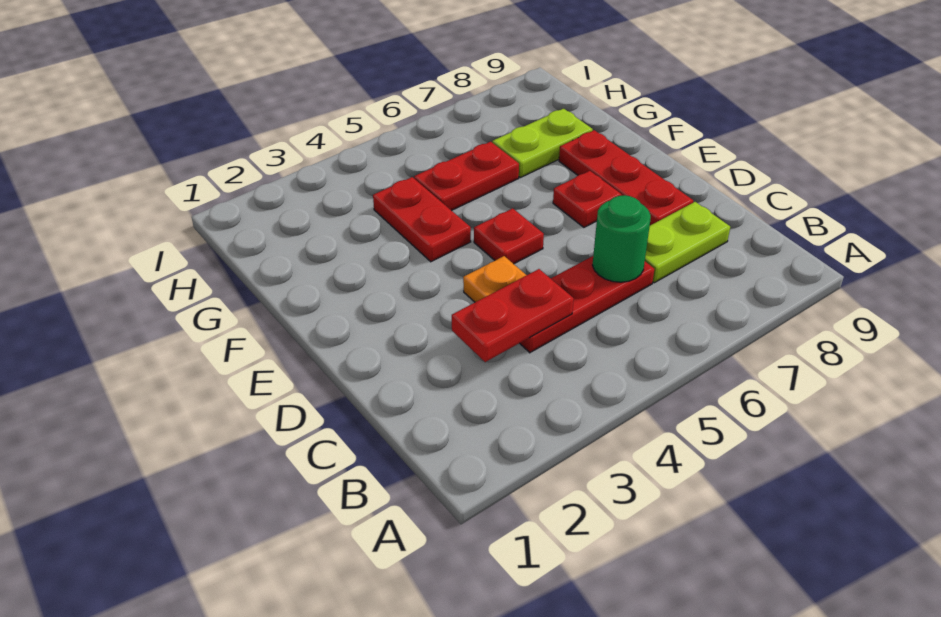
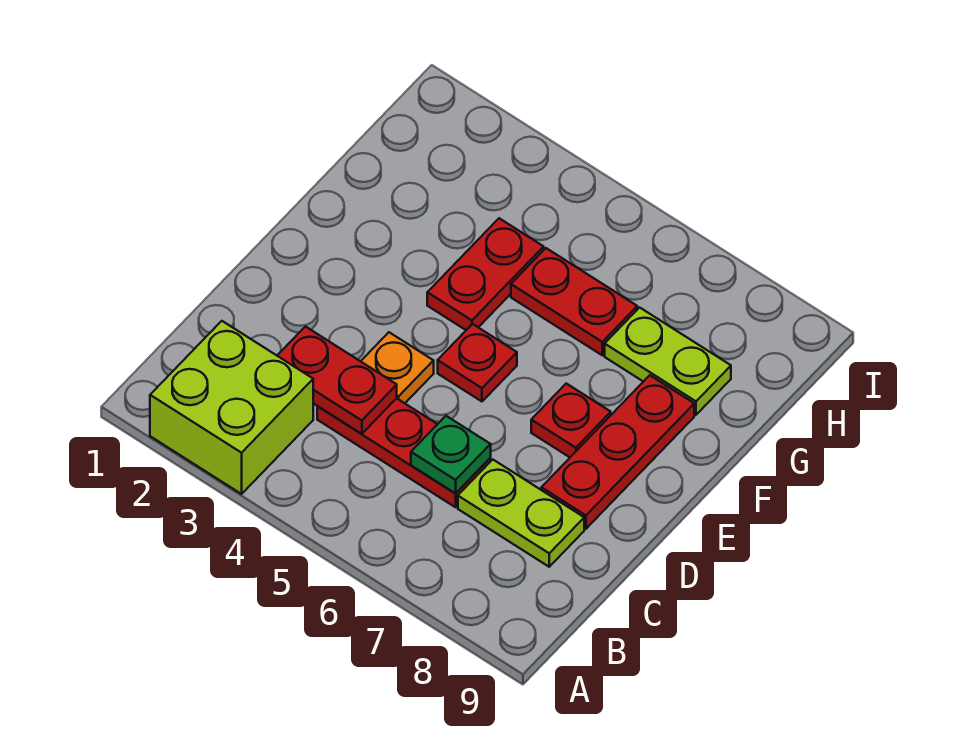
none -> lime brick A2:B3 level 1
green round brick C6 level 2 -> green plate C6 level 2

